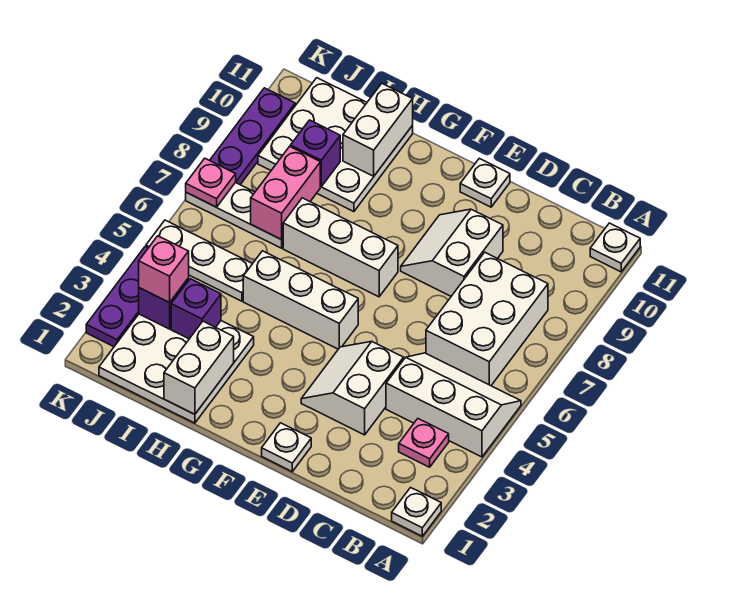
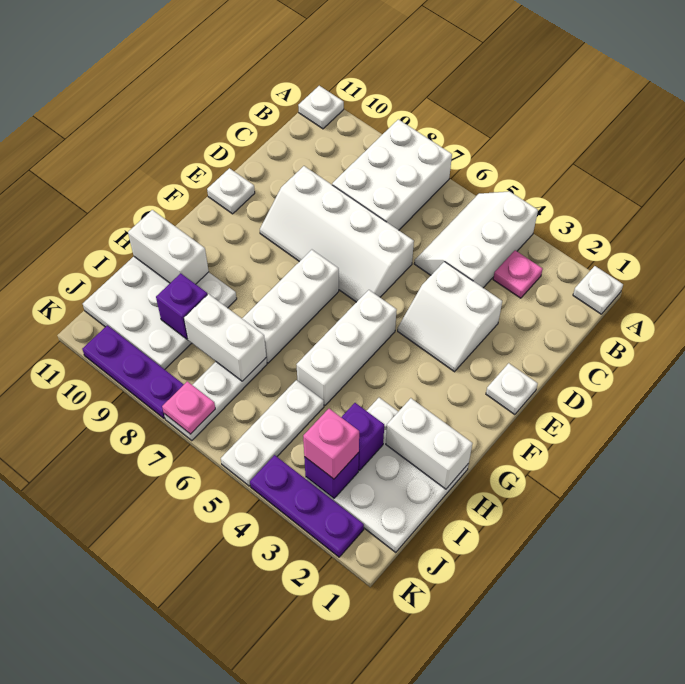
white brick B6:C8 level 1 -> white brick A7:C8 level 1
white slope D8:E9 level 1 top D -> white slope D6:E9 level 1 top D
pink brick I7:I8 level 2 -> white brick I7:I8 level 2

